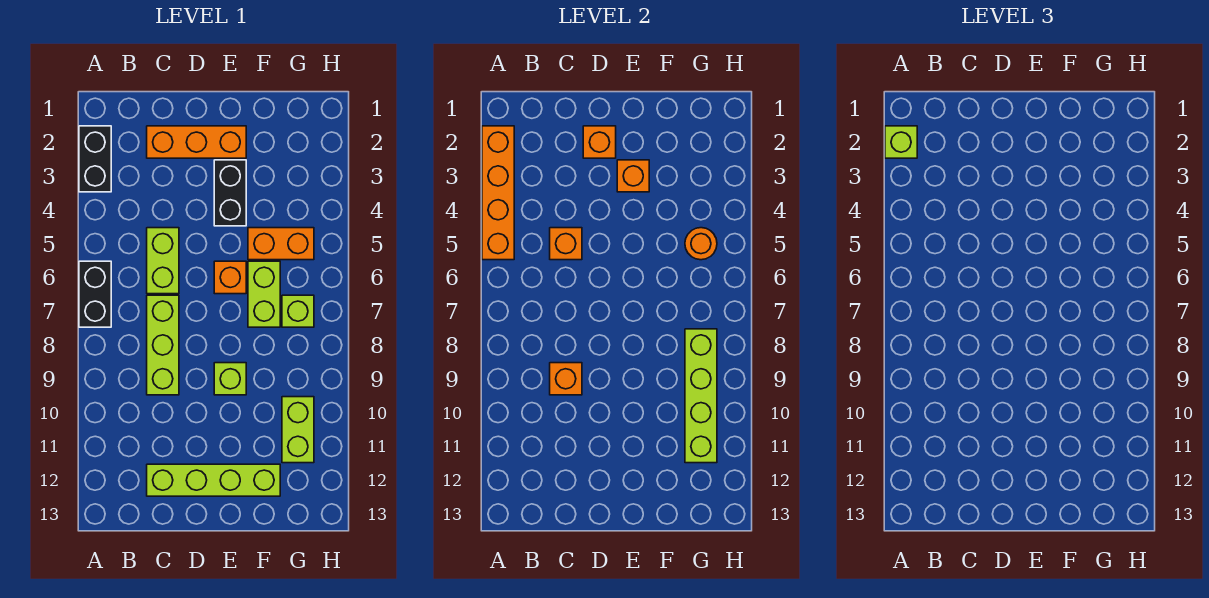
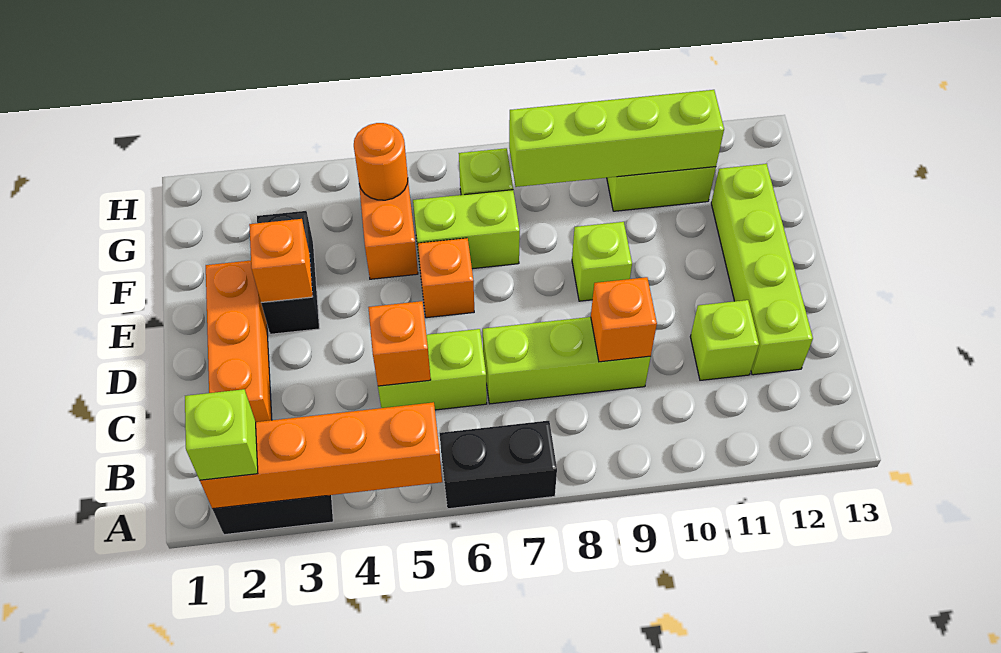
none -> lime brick C11 level 1
orange brick D2 level 2 -> none
black brick E3:E4 level 1 -> black brick E3:F3 level 1

